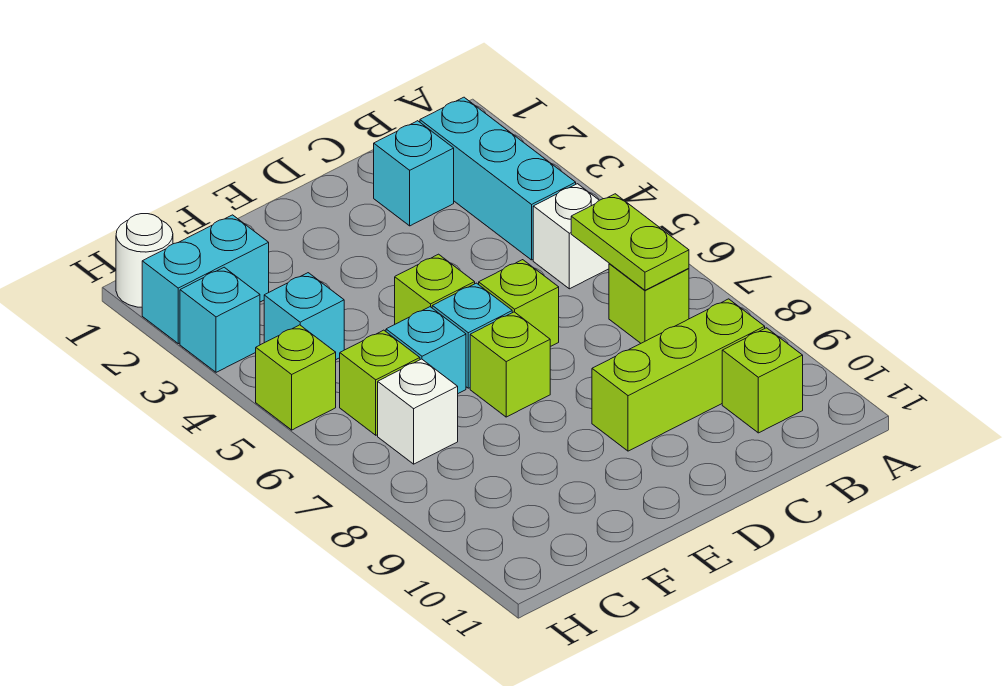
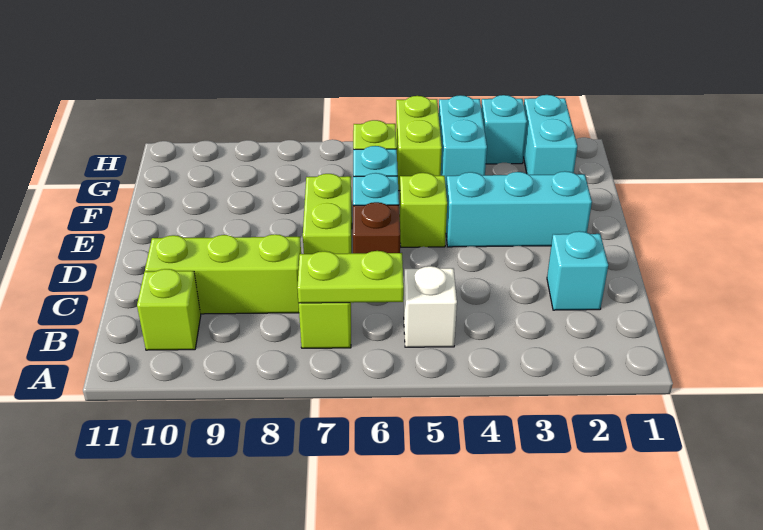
cyan brick B2:B4 level 1 -> cyan brick E2:E4 level 1
lime brick B9:D9 level 1 -> lime brick C8:C10 level 1
lime brick D6 level 1 -> brown brick D6 level 1
lime brick E7 level 1 -> lime brick D7:E7 level 1
cyan brick G4 level 1 -> cyan brick G4:H4 level 1
white brick G7 level 1 -> none
white round brick H1 level 1 -> none
lime brick H5 level 1 -> lime brick G5:H5 level 1

